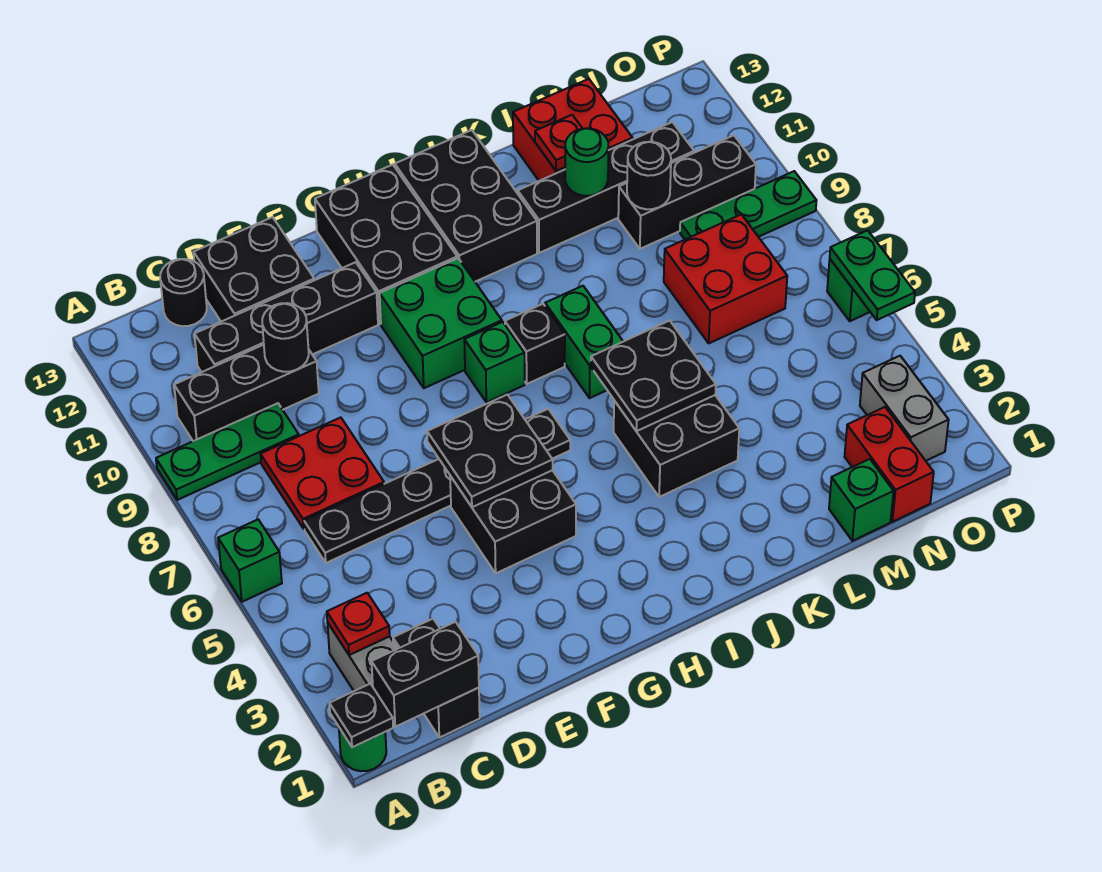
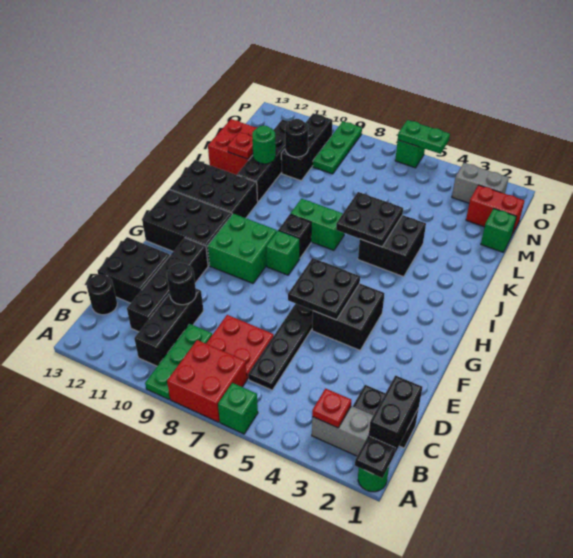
red brick M7:N8 level 1 -> red brick A7:B8 level 1

